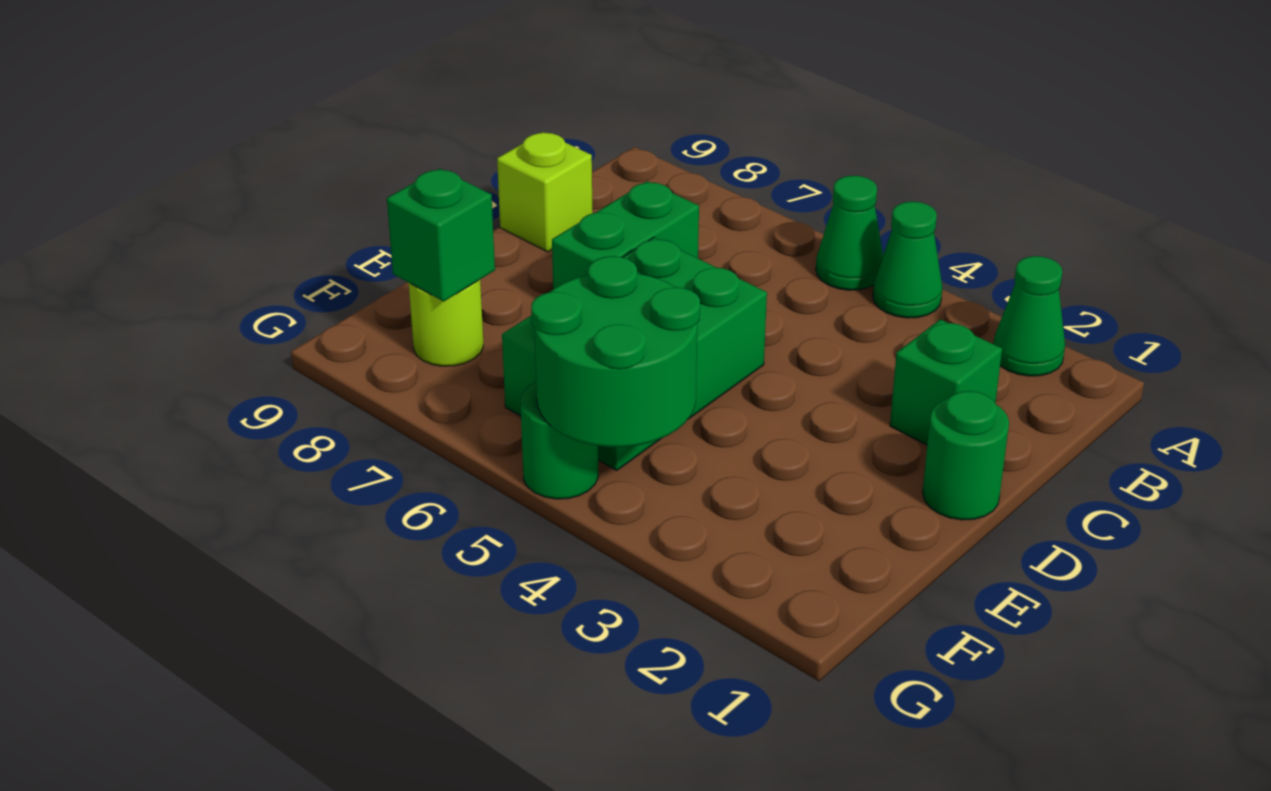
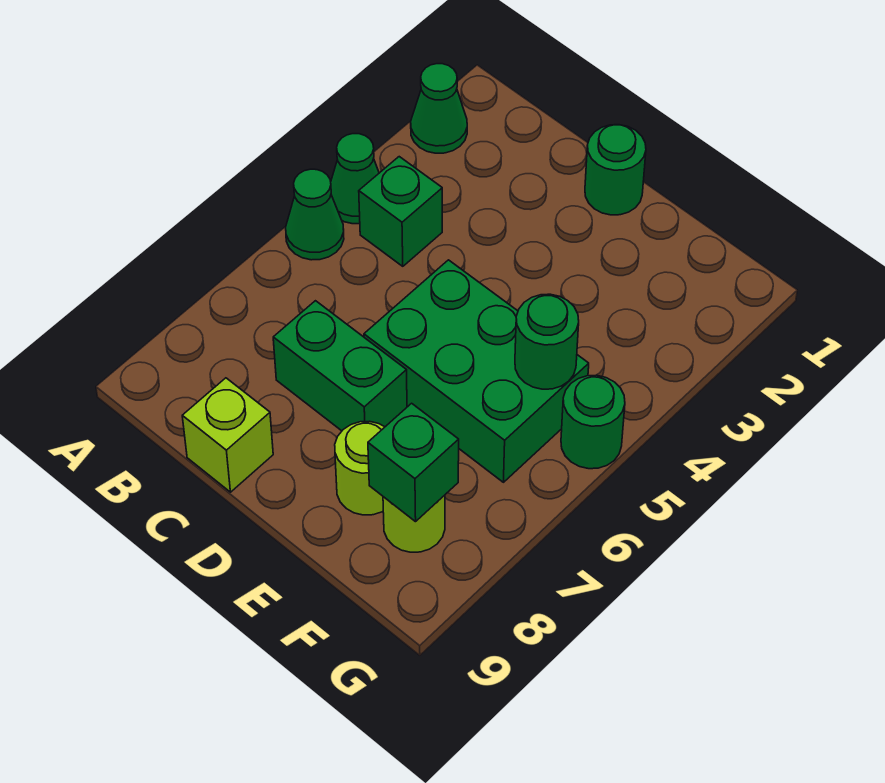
green brick C2 level 1 -> green brick B4 level 1
none -> lime round brick E8 level 1
green round brick F4:G5 level 2 -> green round brick F5 level 2

